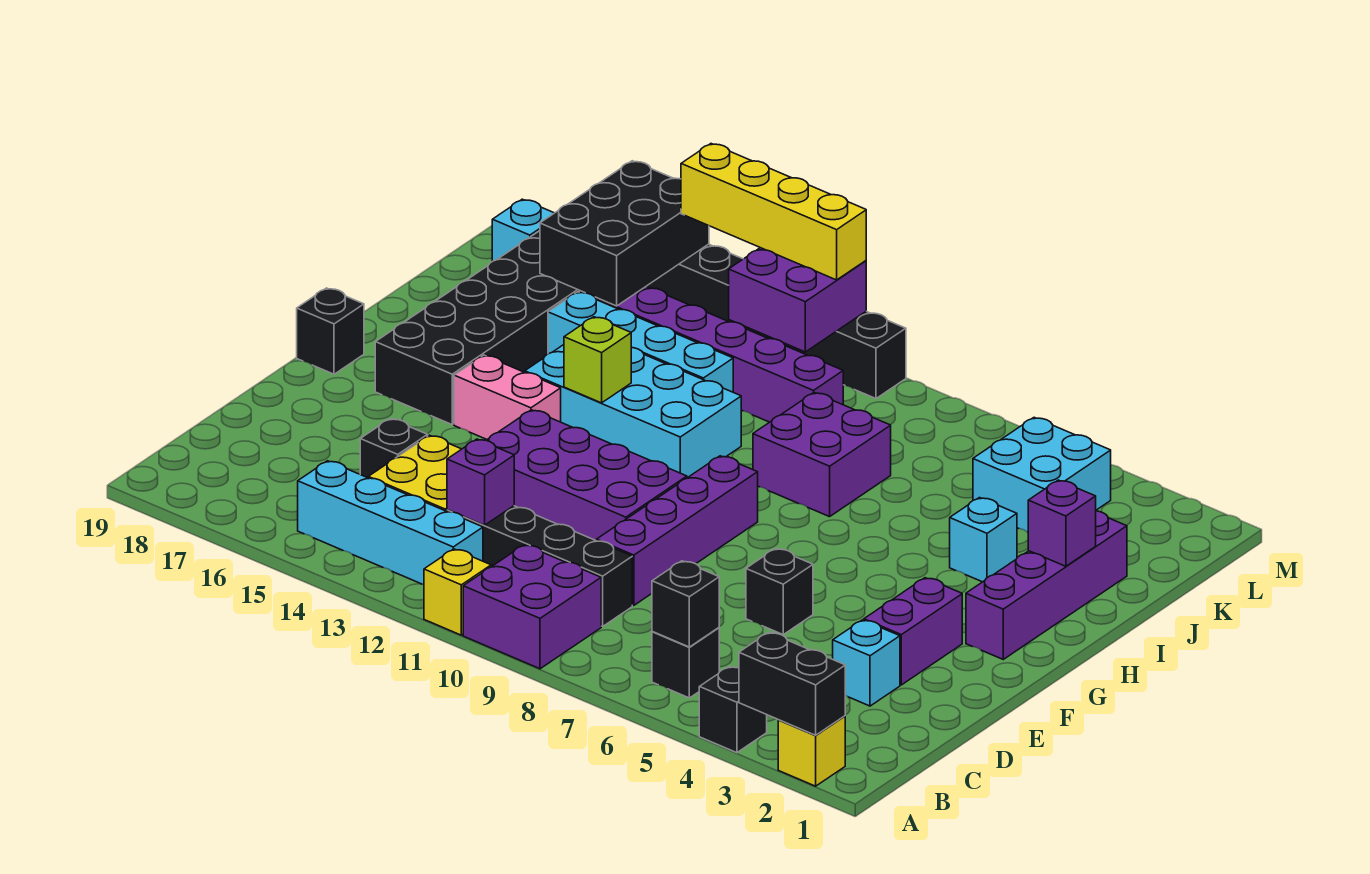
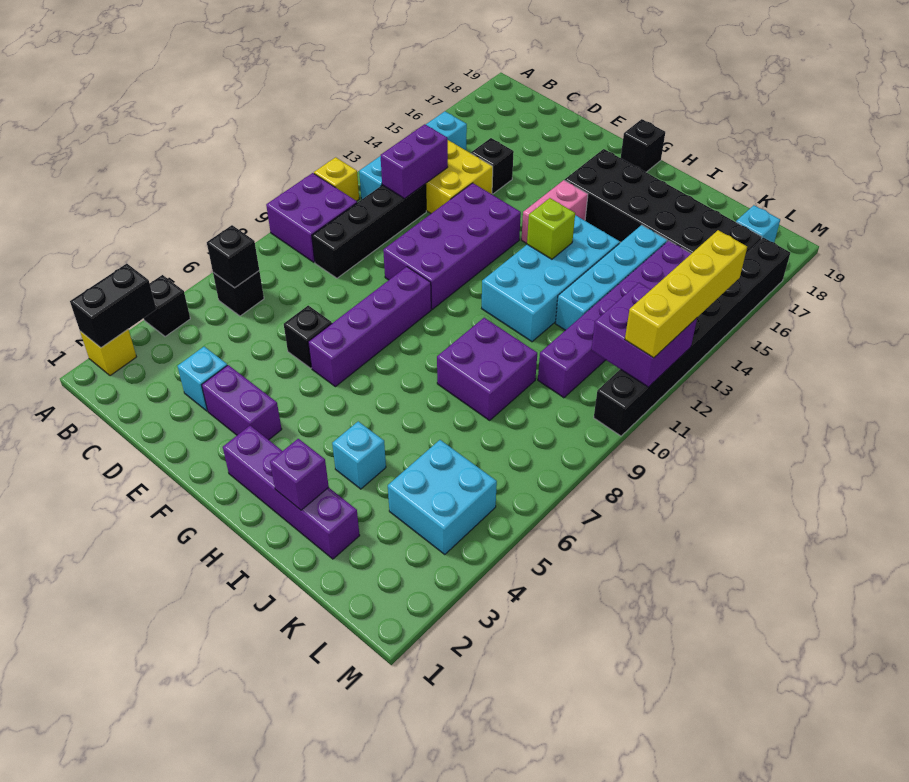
purple brick C12 level 2 -> purple brick C12:C13 level 2
purple brick D9:G9 level 1 -> purple brick F6:F9 level 1
black brick K15:M16 level 2 -> none

